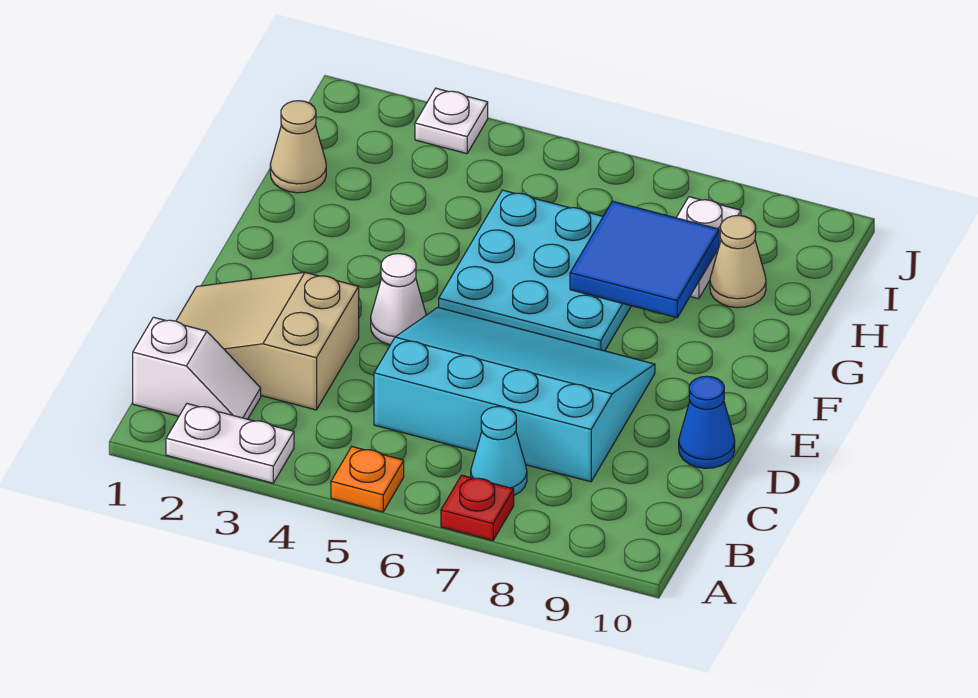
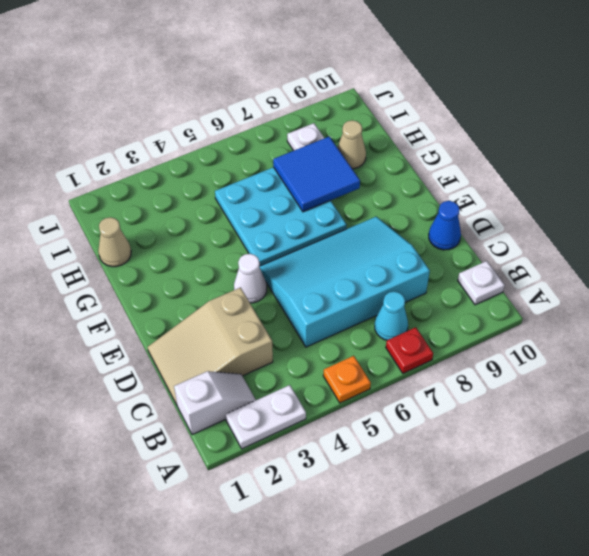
white plate J3 level 1 -> white plate B10 level 1

